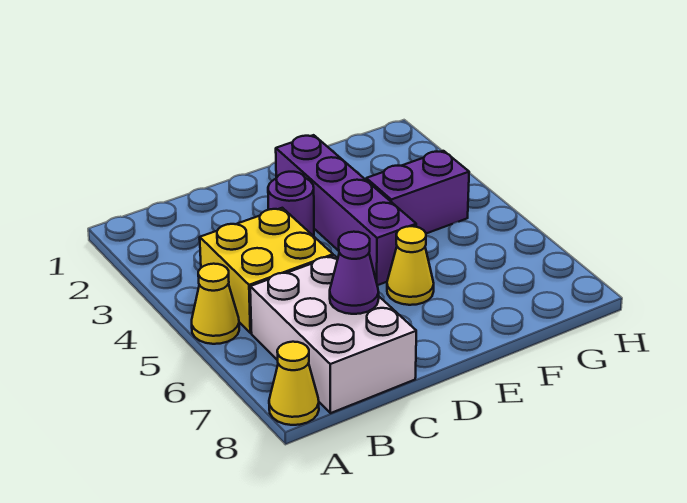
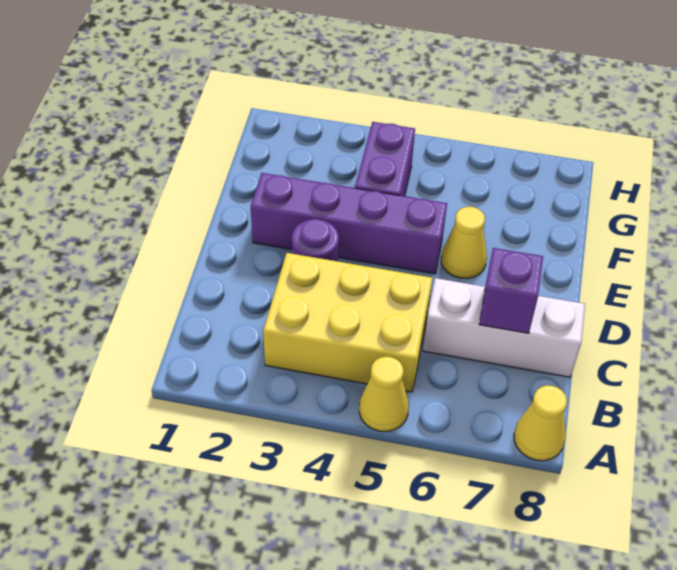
yellow brick B4:C5 level 1 -> yellow brick B3:C5 level 1
white brick B6:C8 level 1 -> white brick C6:C8 level 1
purple cone C7 level 2 -> purple brick C7 level 2

